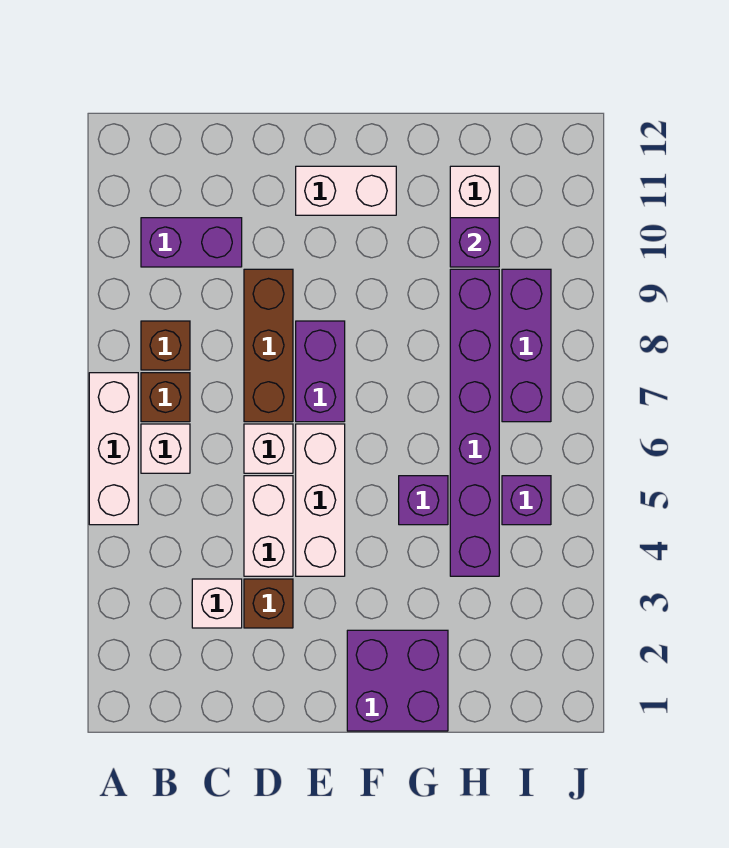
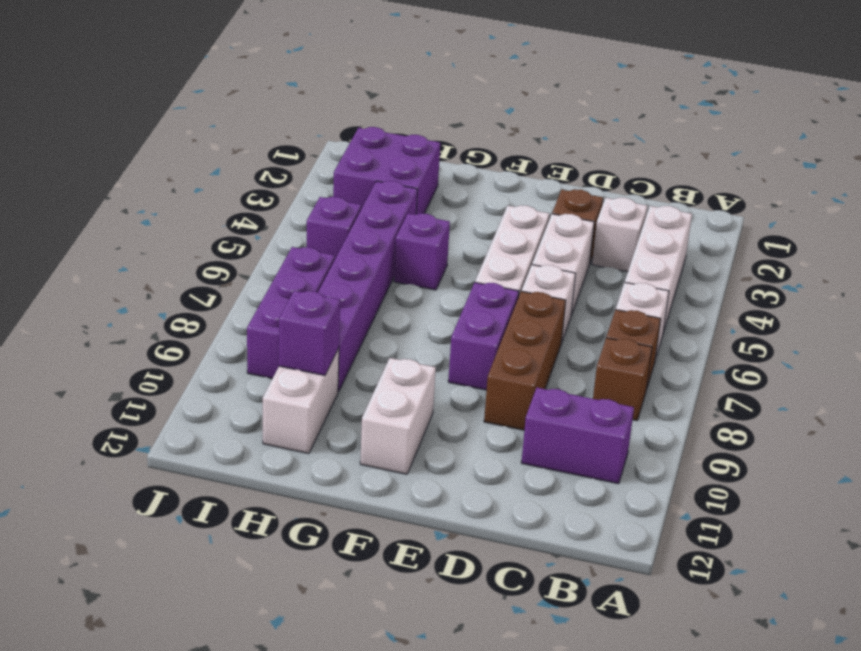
white brick A5:A7 level 1 -> white brick B3:B5 level 1
white brick E11:F11 level 1 -> white brick F10:F11 level 1
purple brick F1:G2 level 1 -> purple brick H2:I3 level 1

